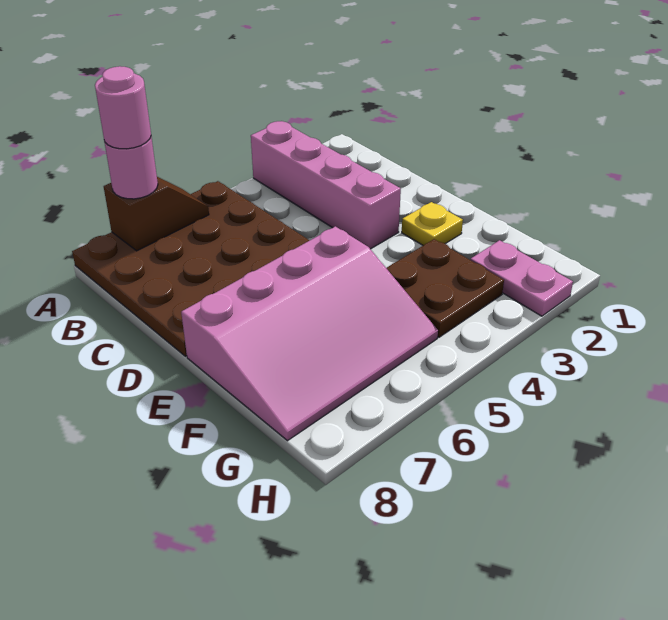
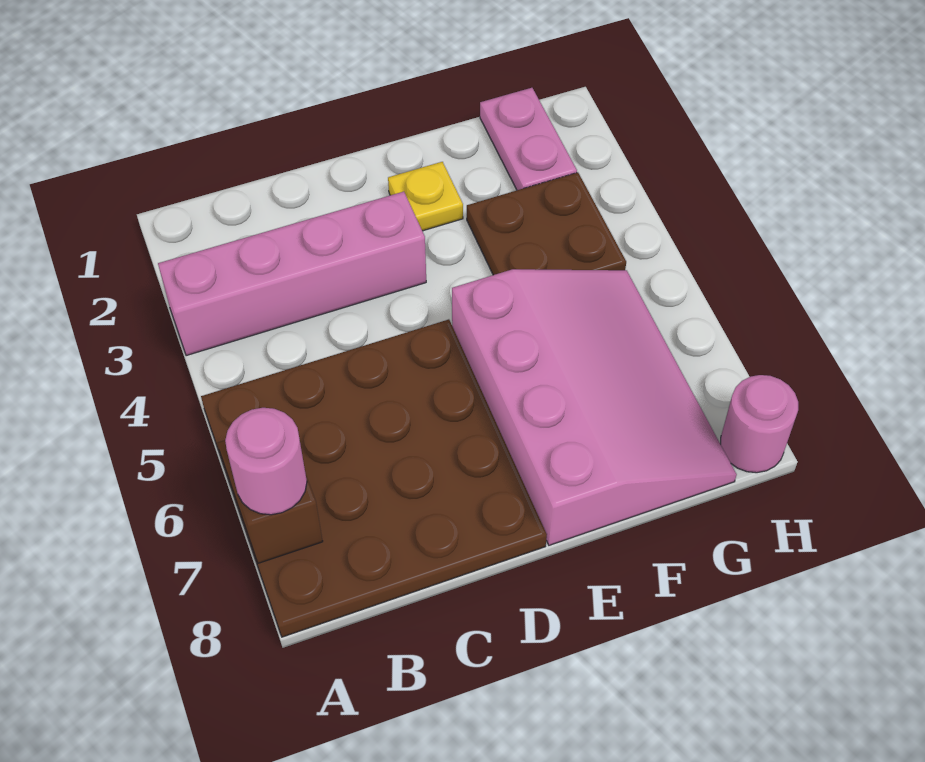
pink round brick A7 level 4 -> pink round brick H8 level 1
pink plate G2:H2 level 1 -> pink plate G1:G2 level 1

